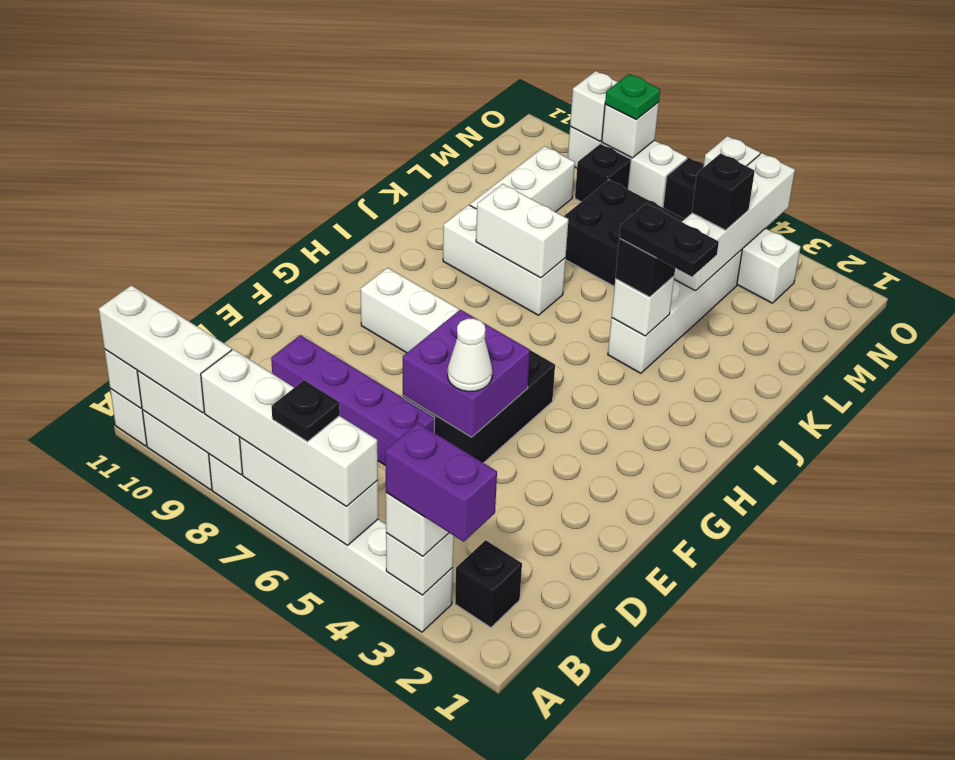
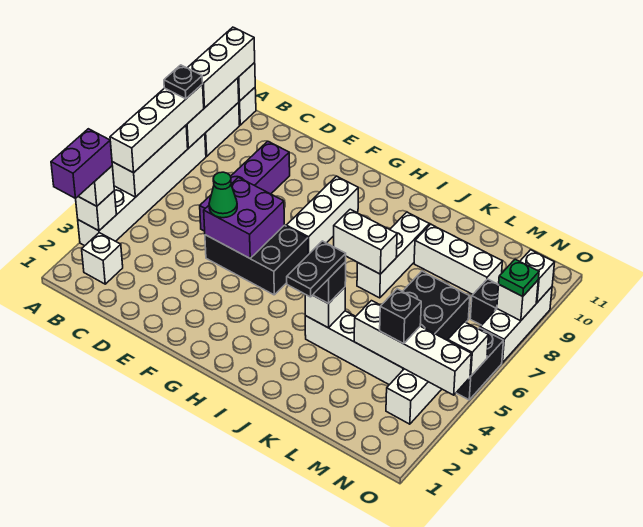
black plate A6 level 4 -> black plate A8 level 4
black brick B2 level 1 -> white brick B2 level 1
white cone E5 level 3 -> green cone E5 level 3
white brick J7:J8 level 2 -> white brick I7:J7 level 2

